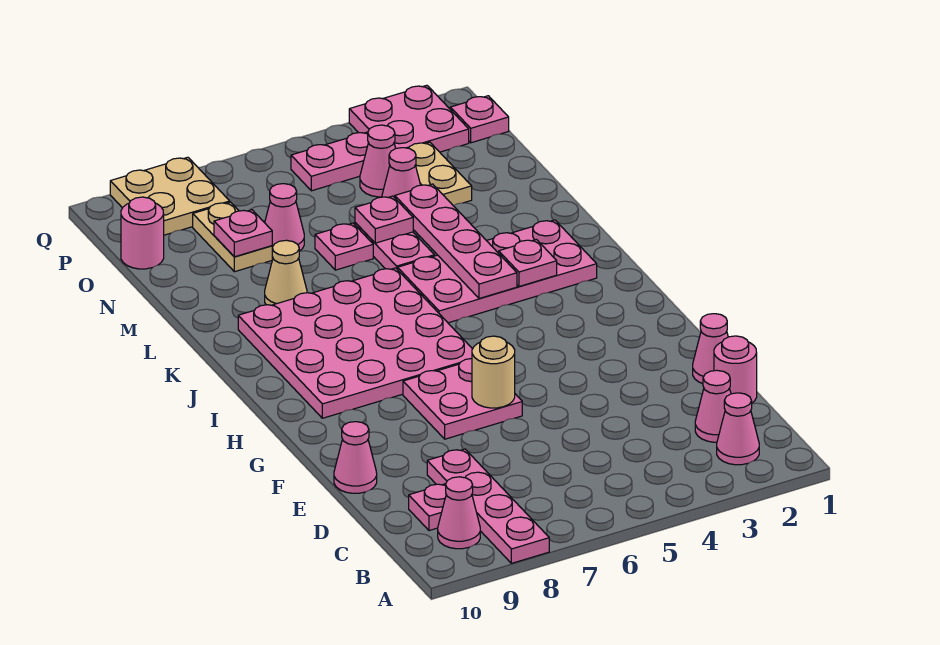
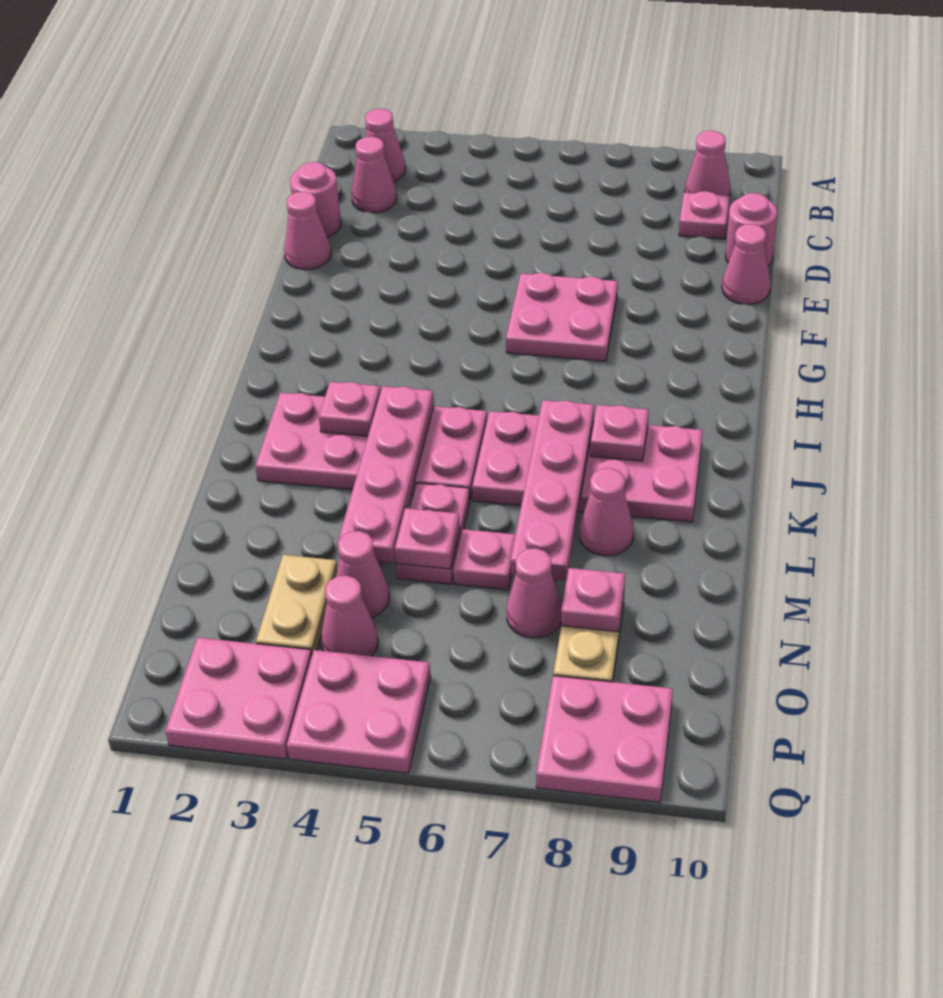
pink plate A8:D8 level 1 -> pink plate J7:M7 level 2
tan round brick F6 level 2 -> none
pink plate H6:K9 level 1 -> pink plate J6:K9 level 1
tan cone L8 level 1 -> pink cone L8 level 1
pink round brick O10 level 1 -> pink round brick D10 level 1
pink plate P1 level 1 -> pink plate J8 level 2
pink plate P4:P5 level 1 -> pink plate P4:Q5 level 1
tan plate P8:Q9 level 1 -> pink plate P8:Q9 level 1

